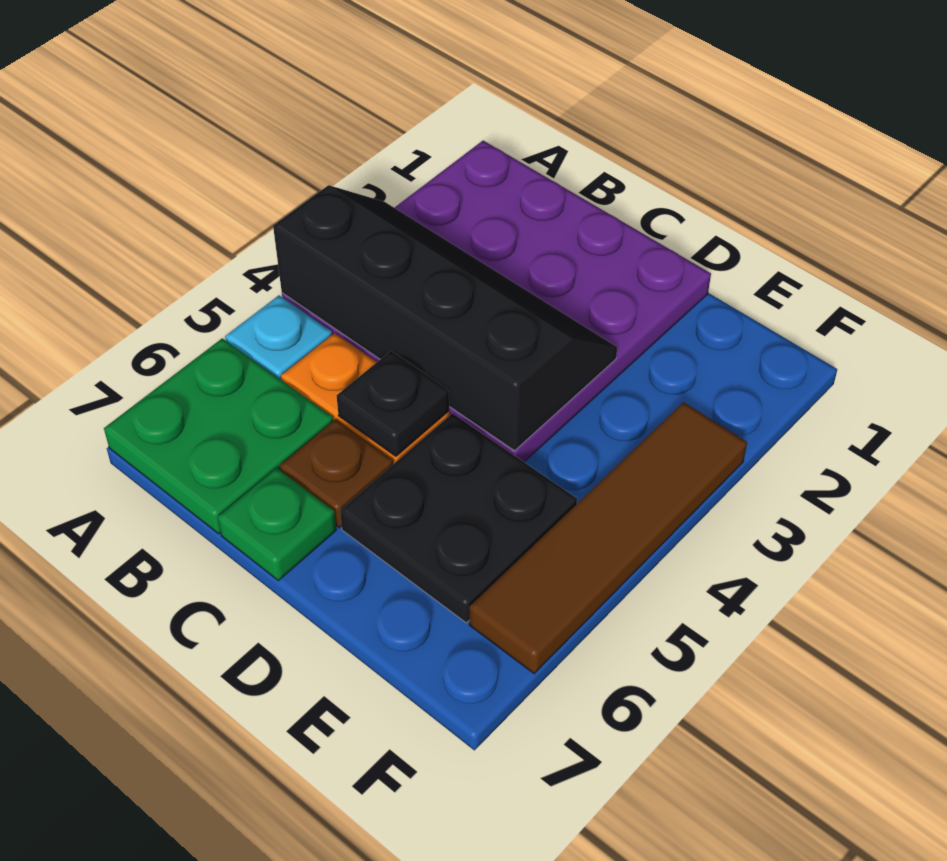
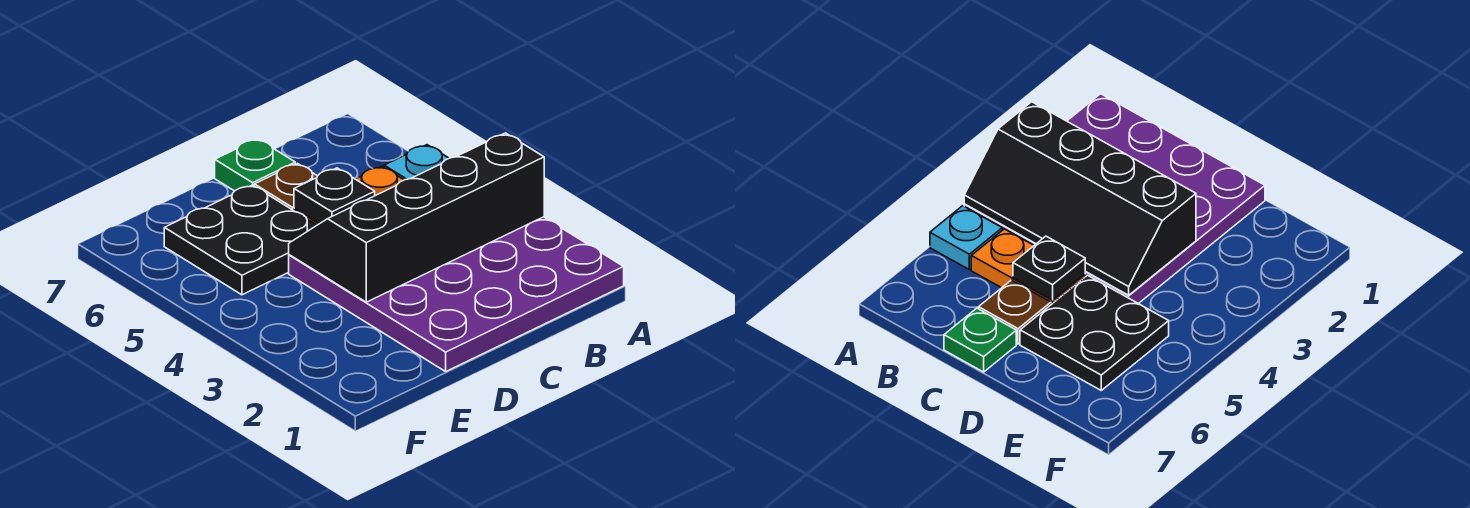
black slope A3:D4 level 2 top 4 -> black slope A3:D4 level 2 top 3
green plate A6:B7 level 1 -> none
brown tile F3:F6 level 1 -> none

